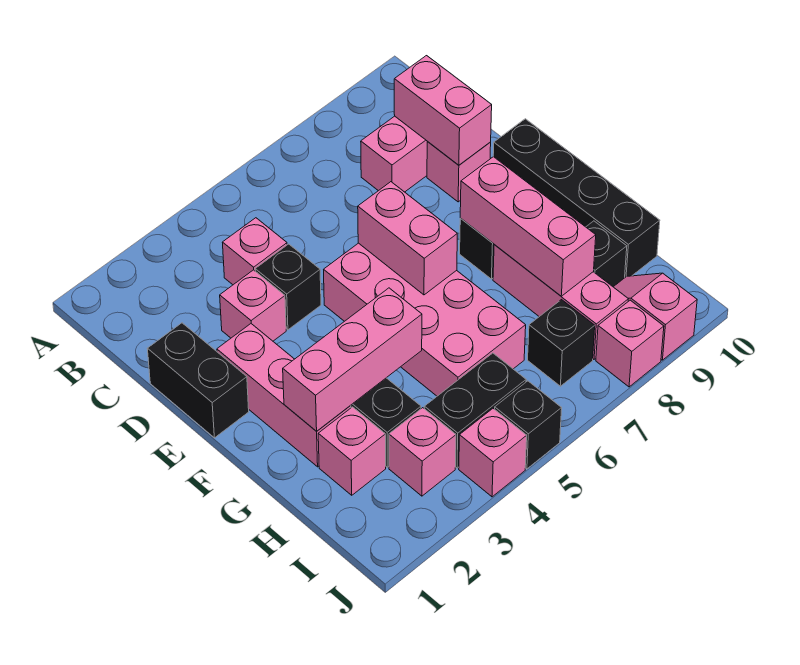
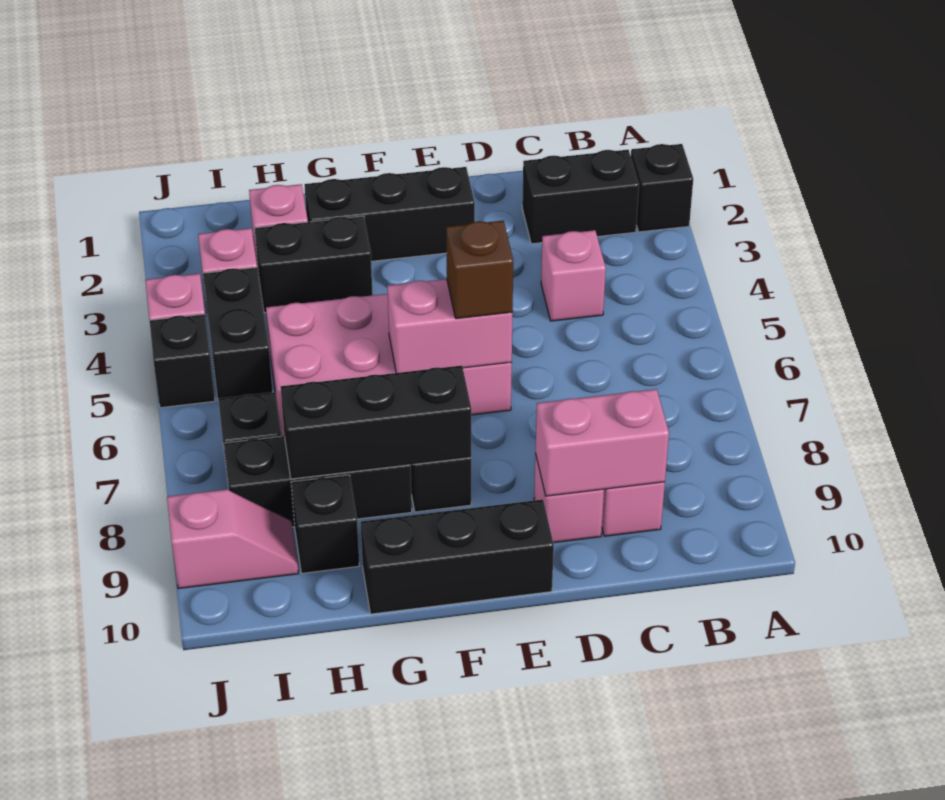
black brick D1:E1 level 1 -> black brick B2:C2 level 1
pink brick D3 level 1 -> none
black brick D4 level 1 -> black brick A2 level 1
pink brick E2:G2 level 1 -> black brick E2:G2 level 1
none -> brown brick E6 level 3
black brick E10:H10 level 1 -> black brick E10:G10 level 1
pink brick F8:H8 level 2 -> black brick F8:H8 level 2
pink brick G2:G4 level 2 -> none
pink brick G8:I8 level 1 -> black brick G8:I8 level 1
pink brick J8 level 1 -> none

